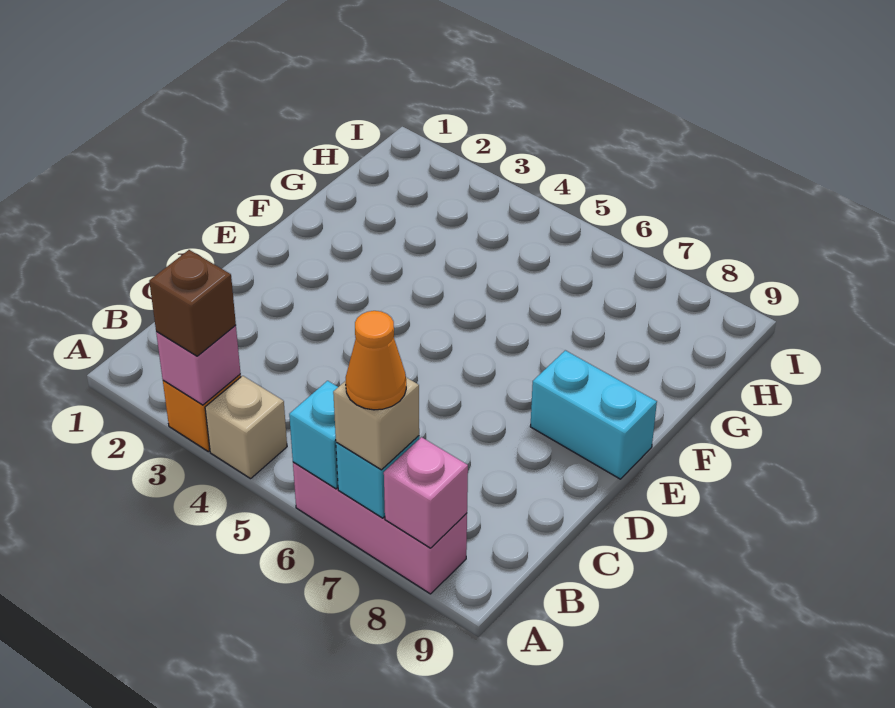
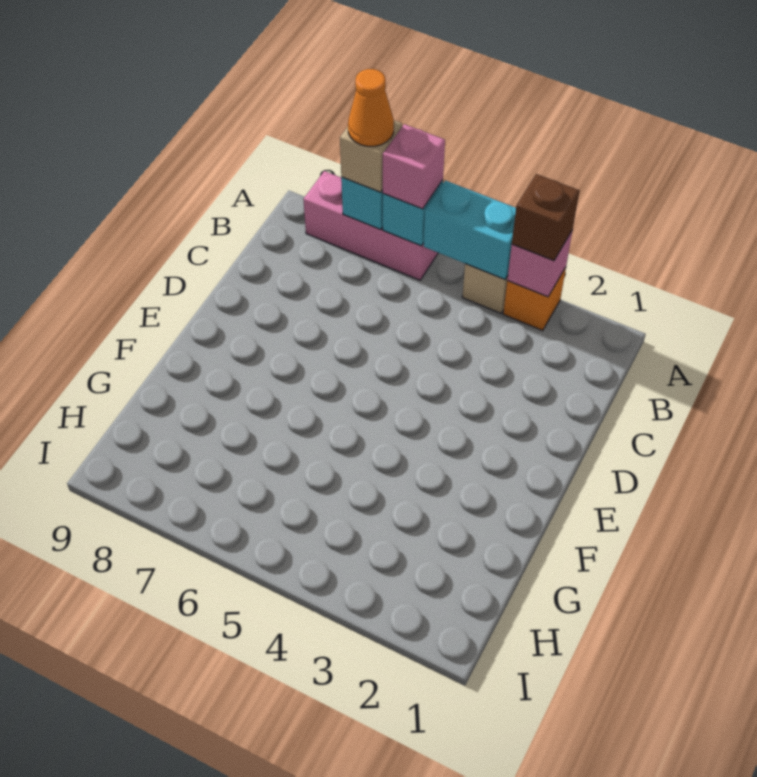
pink brick A8 level 2 -> pink brick A6 level 3
cyan brick E8:E9 level 1 -> cyan brick A4:A5 level 2

